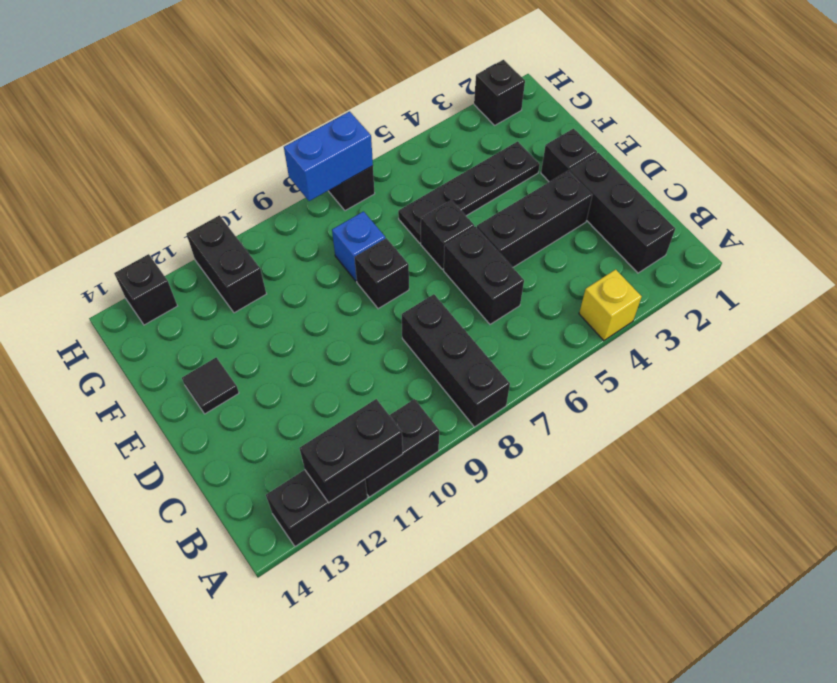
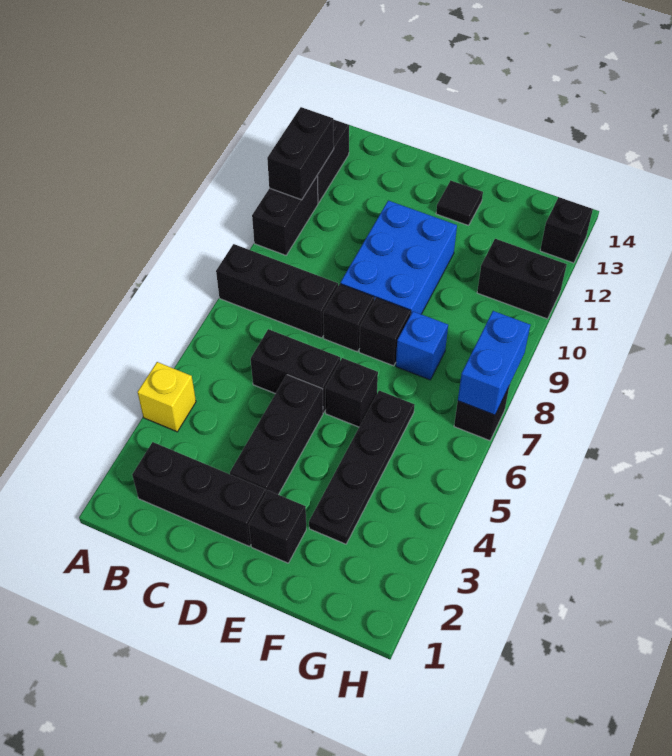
none -> blue brick D9:E11 level 1
black brick H2 level 1 -> black brick D8 level 1

